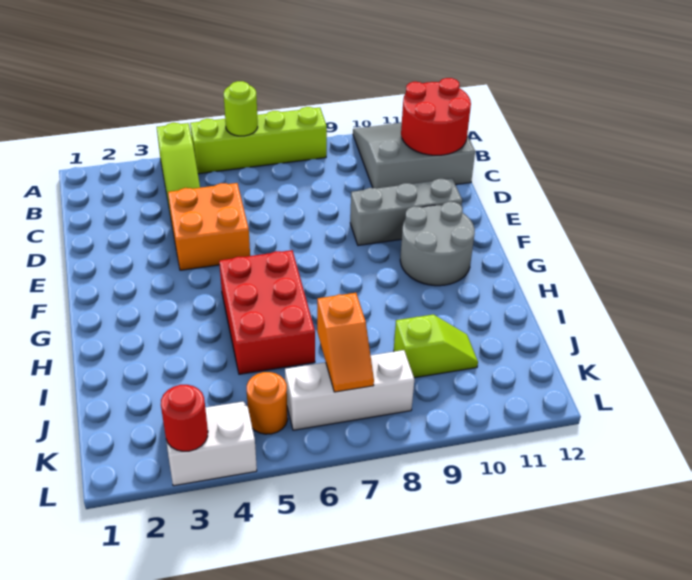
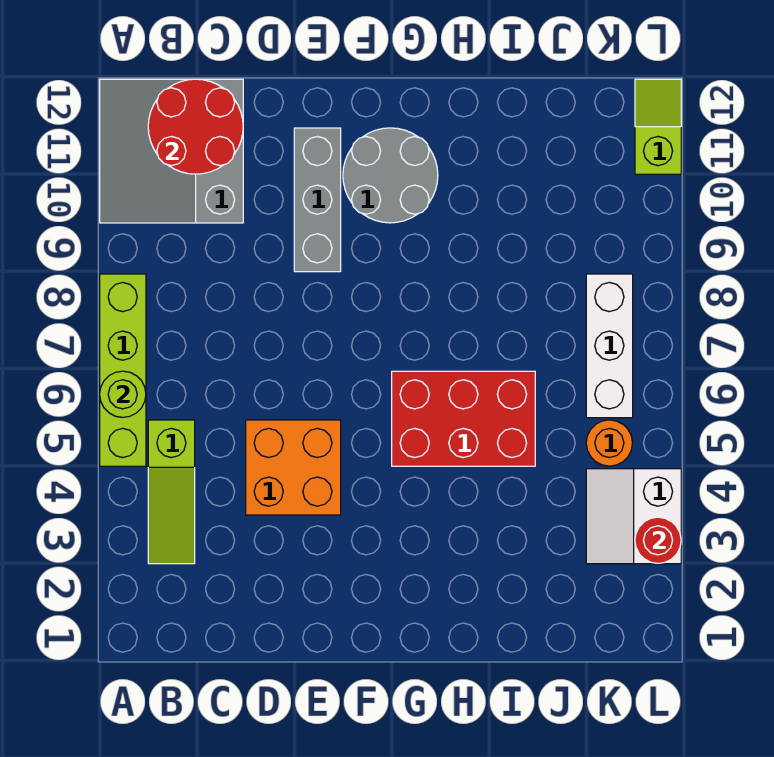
lime slope A4:C4 level 1 top A -> lime slope B3:B5 level 1 top 5
orange slope J7:K7 level 2 top J -> none
lime slope J9:J10 level 1 top 9 -> lime slope L11:L12 level 1 top 11

